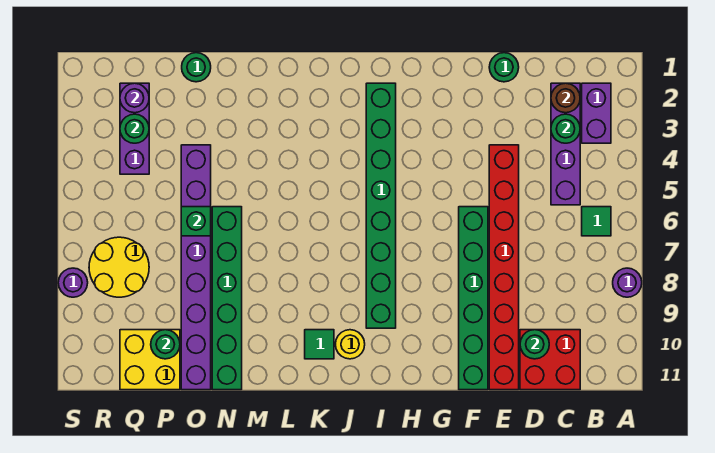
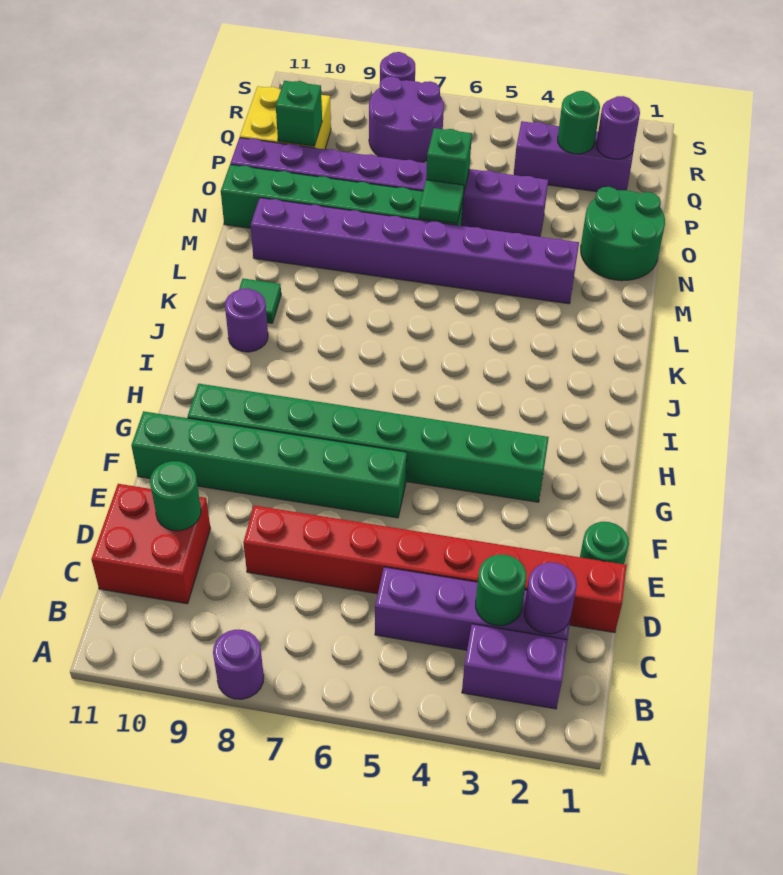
green tile B6 level 1 -> green tile N6 level 2
brown round brick C2 level 2 -> purple round brick C2 level 2
red brick E4:E11 level 1 -> red brick D1:D8 level 1
green brick I2:I9 level 1 -> green brick G3:G10 level 1
yellow round brick J10 level 1 -> purple round brick J10 level 1
none -> purple brick M3:M10 level 1
green round brick O1 level 1 -> green round brick N1:O2 level 1
green round brick P10 level 2 -> green brick P10 level 2
yellow round brick Q7:R8 level 1 -> purple round brick Q7:R8 level 1

